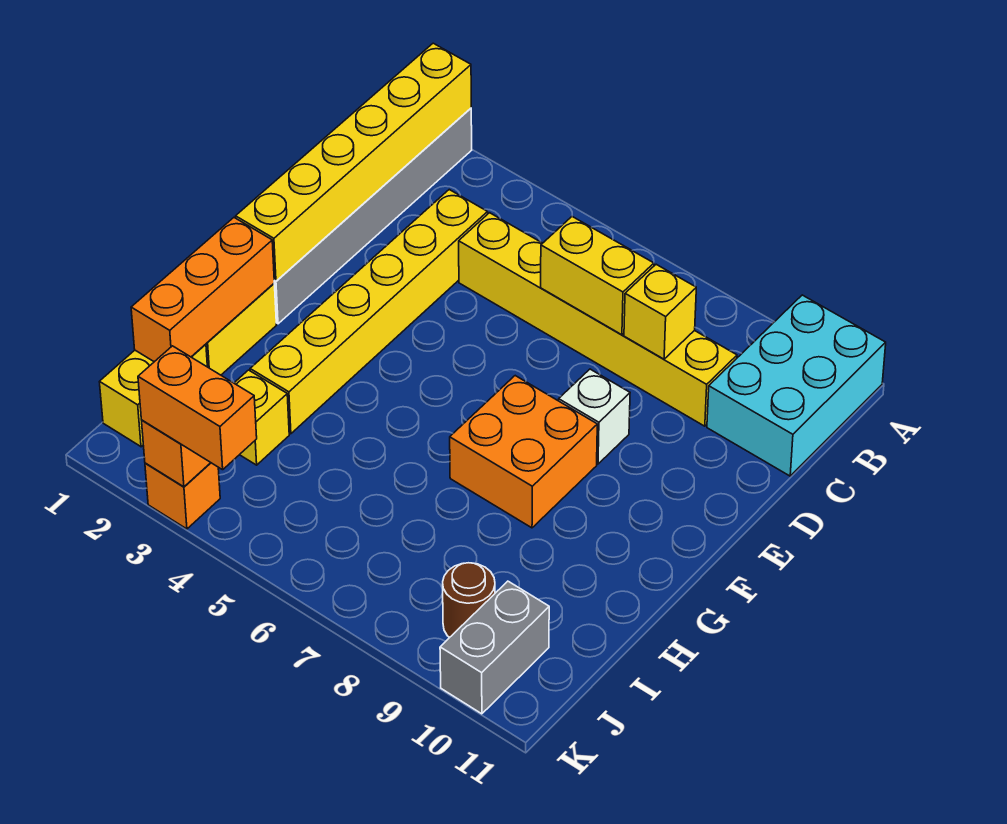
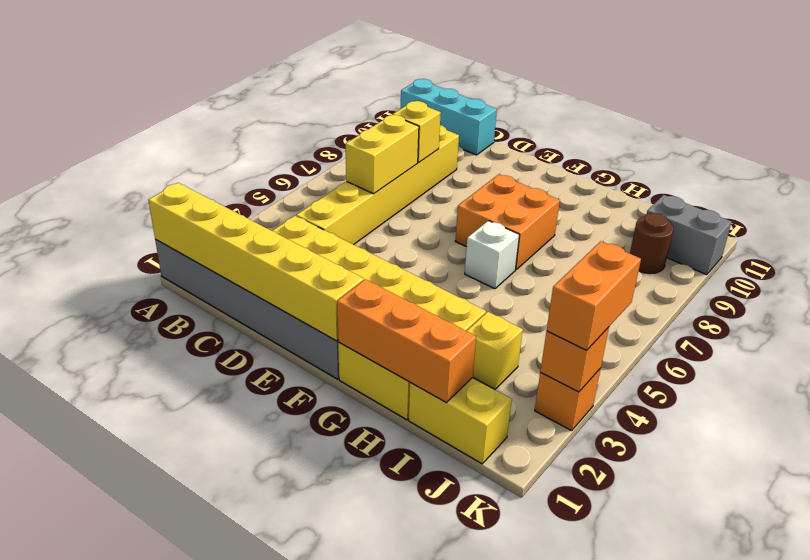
cyan brick A10:C11 level 1 -> cyan brick A11:C11 level 1
white brick E8 level 1 -> white brick G6 level 1

